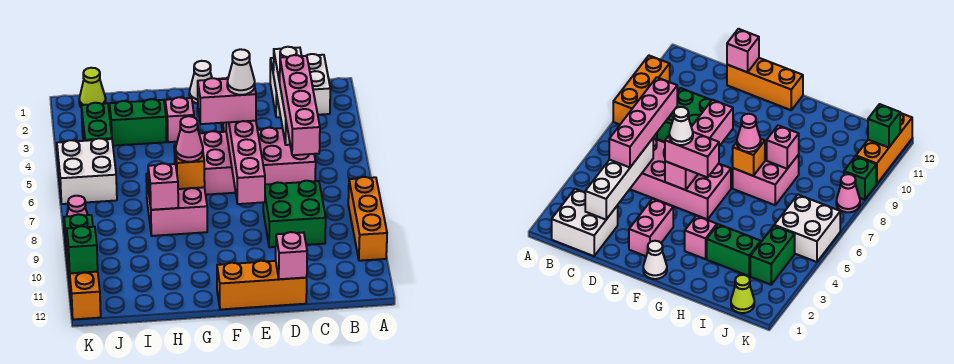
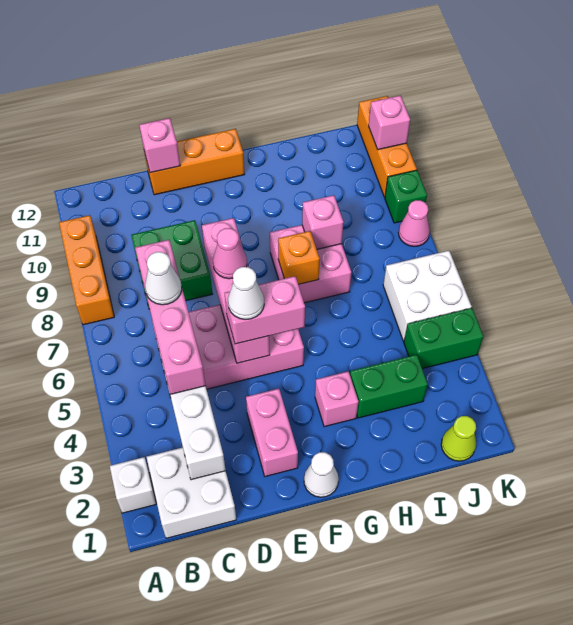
none -> white brick A2 level 1
none -> white cone C6 level 4
pink cone G7 level 3 -> pink cone E7 level 3
green brick J3:J4 level 1 -> green brick J4:K4 level 1
green brick K11 level 2 -> pink brick K11 level 2

